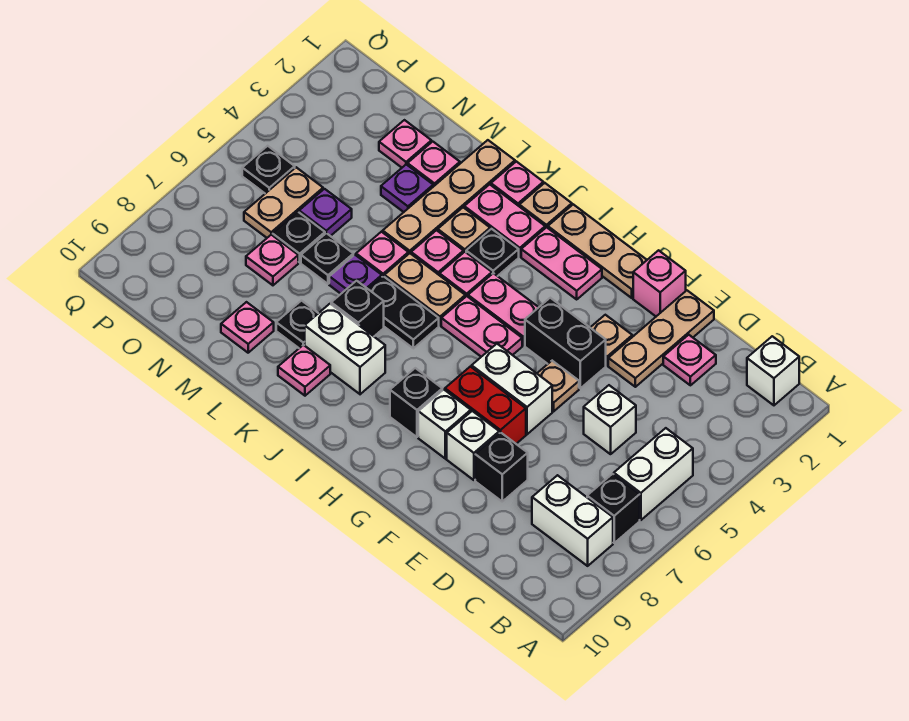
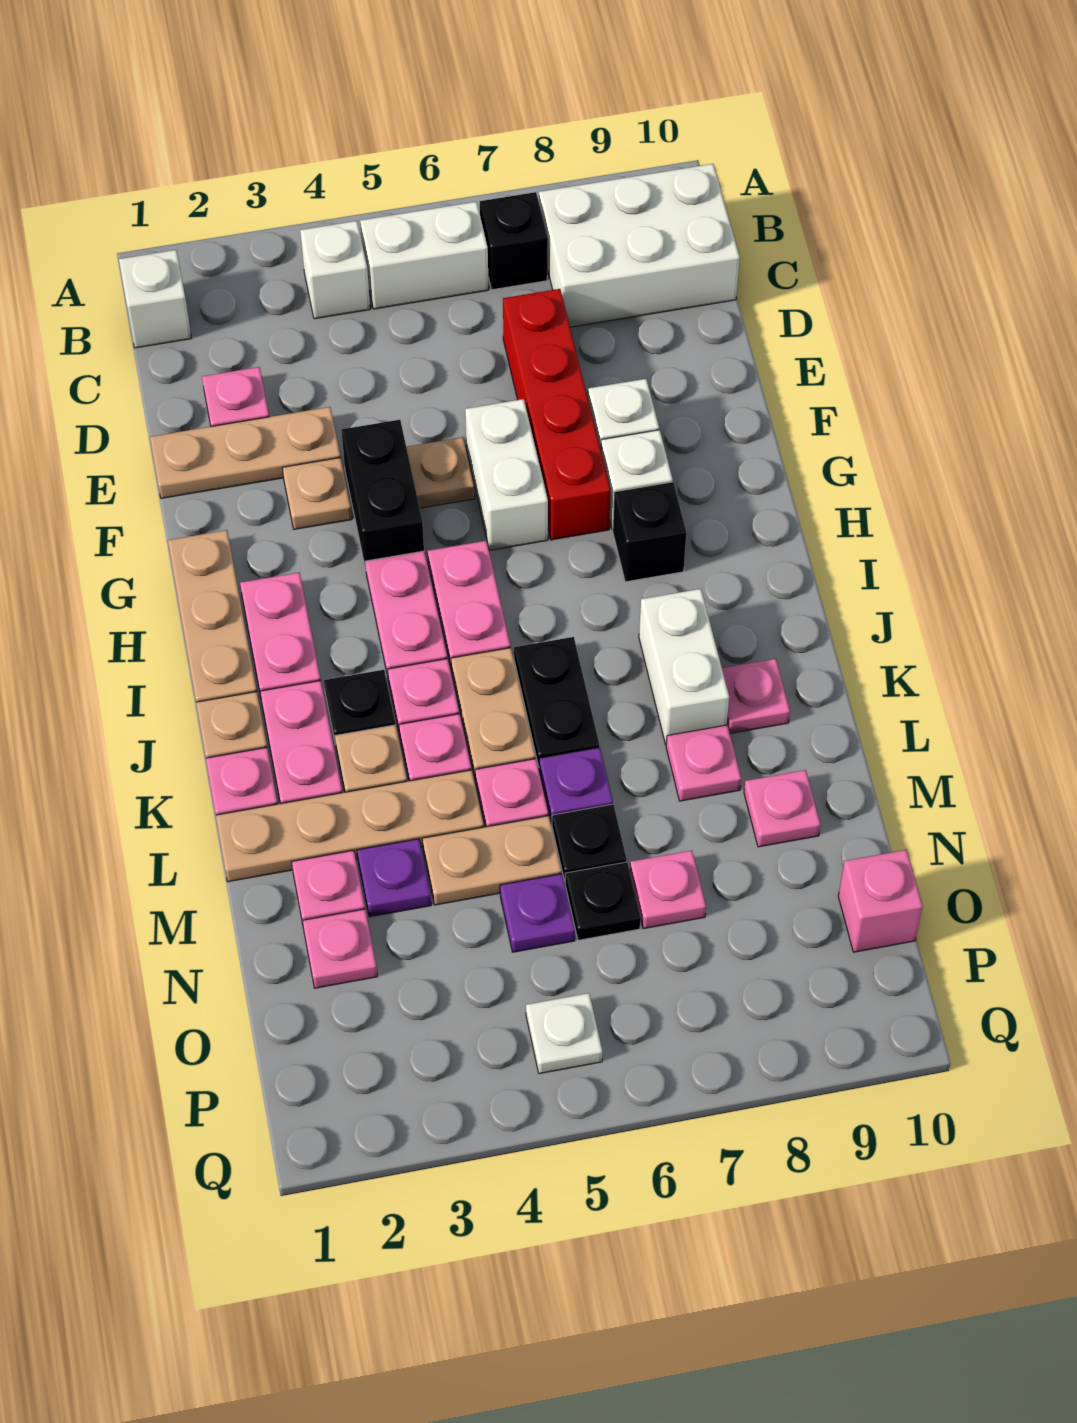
white brick B8:C8 level 1 -> white brick B8:C10 level 1
white brick D5 level 1 -> white brick B4 level 1
black brick E8 level 1 -> none
pink brick F1 level 1 -> pink brick O10 level 1
red brick F7:G7 level 1 -> red brick D7:G7 level 1
black brick K7 level 1 -> none
black plate L8 level 1 -> pink plate L8 level 1
tan plate O5:O6 level 1 -> tan plate M4:M5 level 1
black plate P5 level 1 -> white plate P5 level 1

